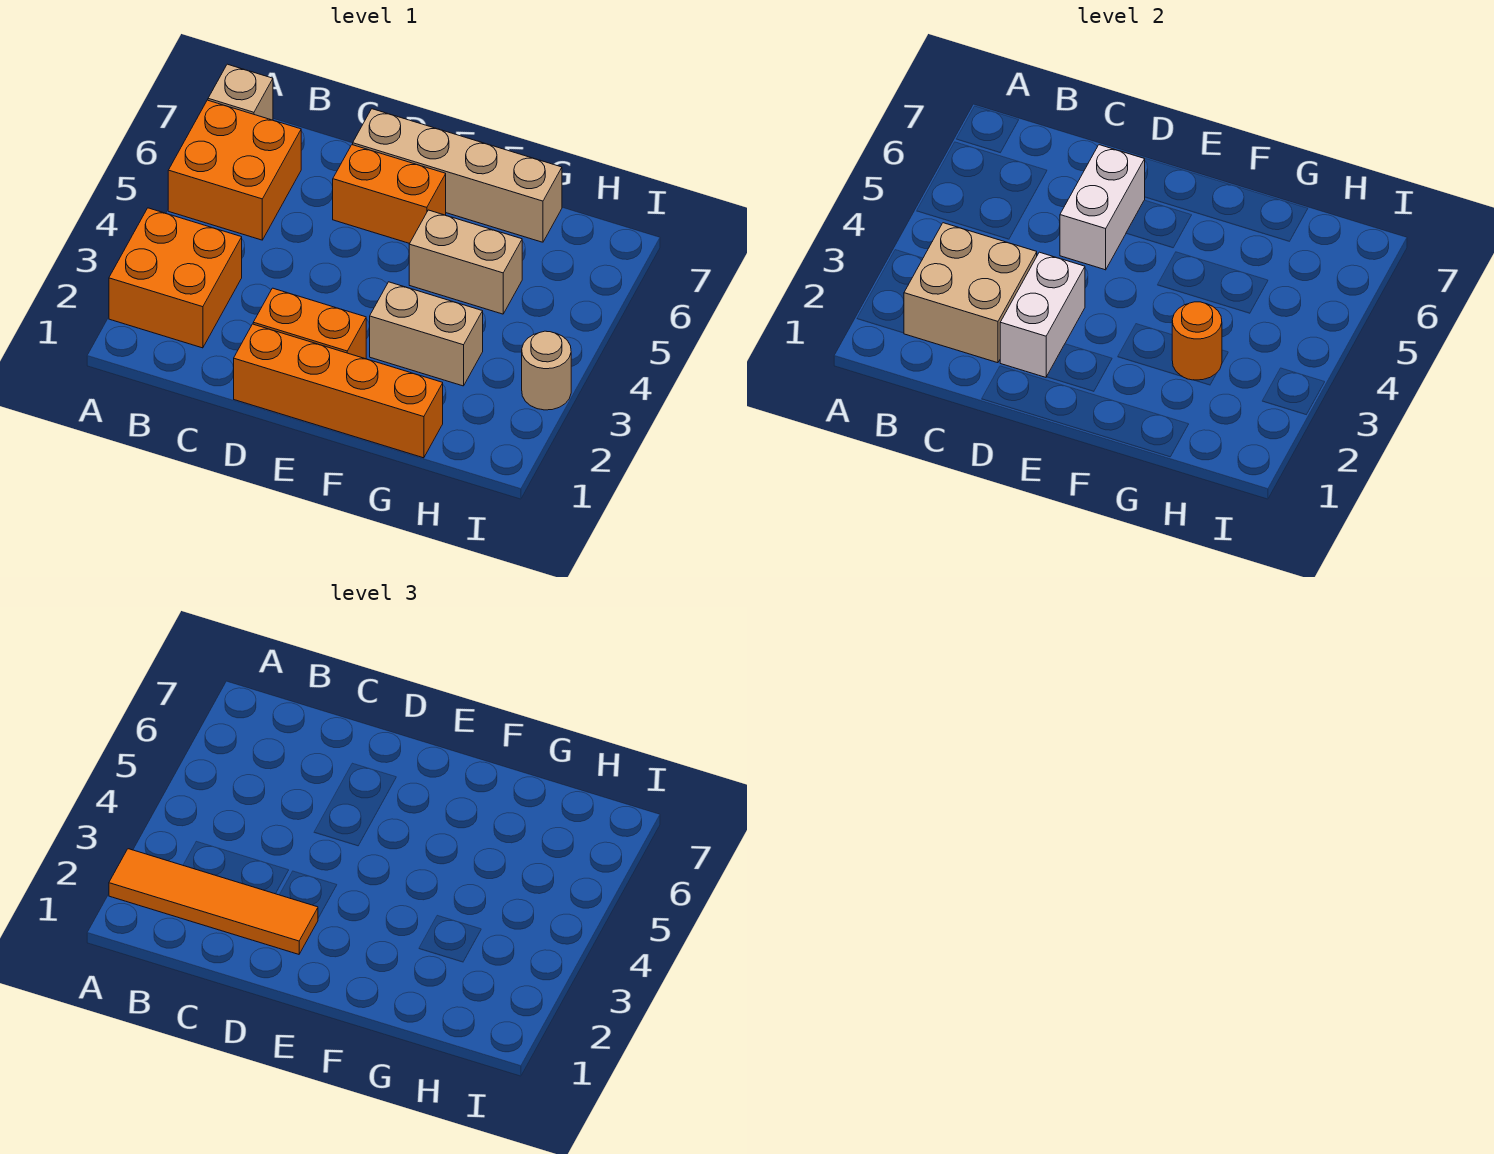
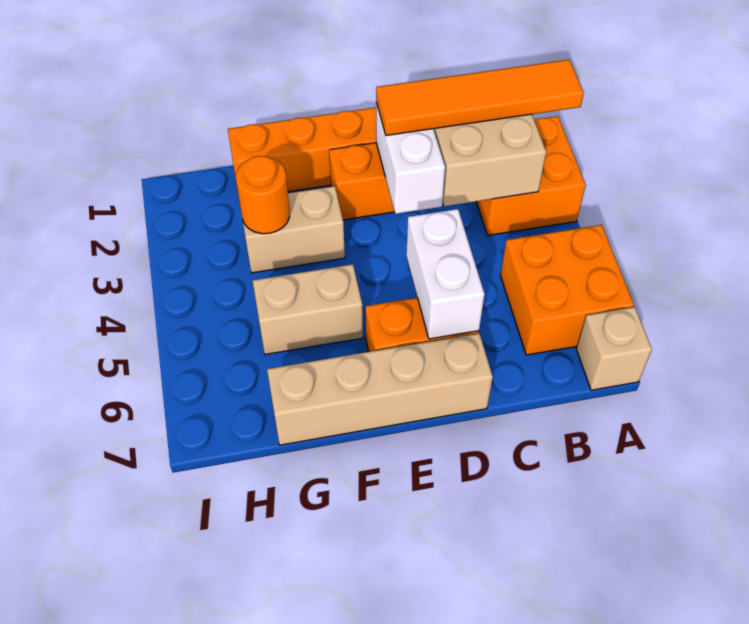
tan round brick I3 level 1 -> none

